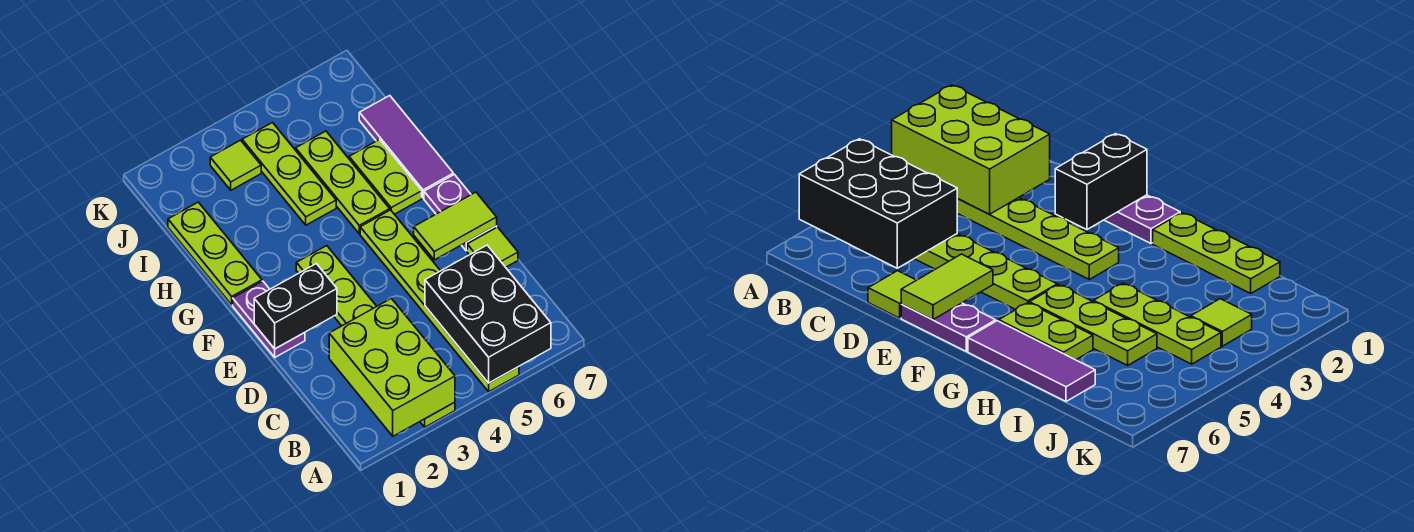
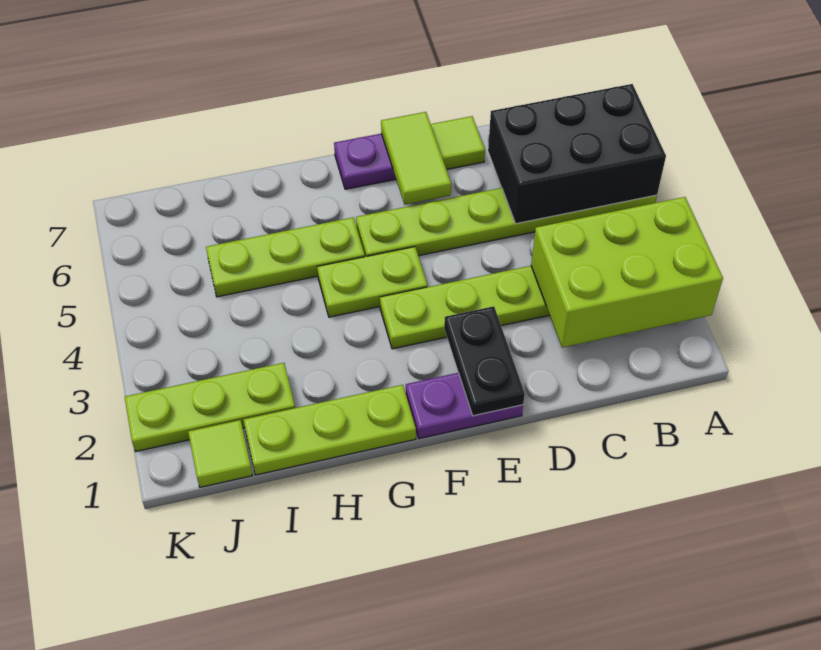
black brick E1:E2 level 2 -> black plate E1:E2 level 2
lime plate G6:H6 level 1 -> lime plate F4:G4 level 1
purple tile G7:I7 level 1 -> none
lime plate H4:J4 level 1 -> lime plate I2:K2 level 1
lime tile J3 level 1 -> lime tile J1 level 1

